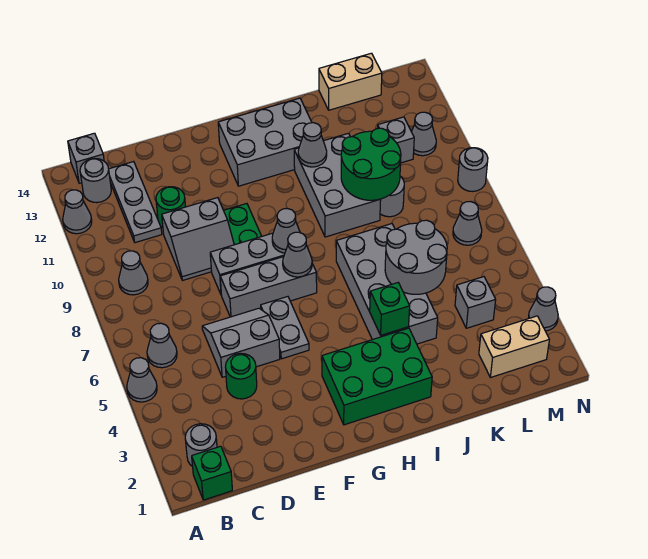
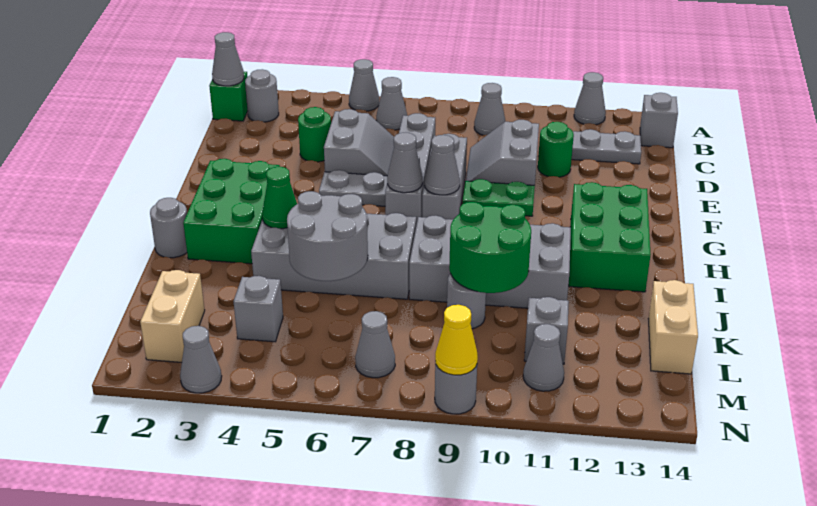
grey round brick B13 level 1 -> grey round brick I1 level 1
grey brick E7:G7 level 1 -> grey brick D7:G7 level 1
grey brick G12:I13 level 1 -> green brick G12:I13 level 1
green brick I4 level 2 -> green cone I4 level 2
grey brick I9:J11 level 1 -> grey brick I8:J11 level 1
grey cone I11 level 2 -> grey cone B1 level 2
none -> yellow cone N9 level 2

